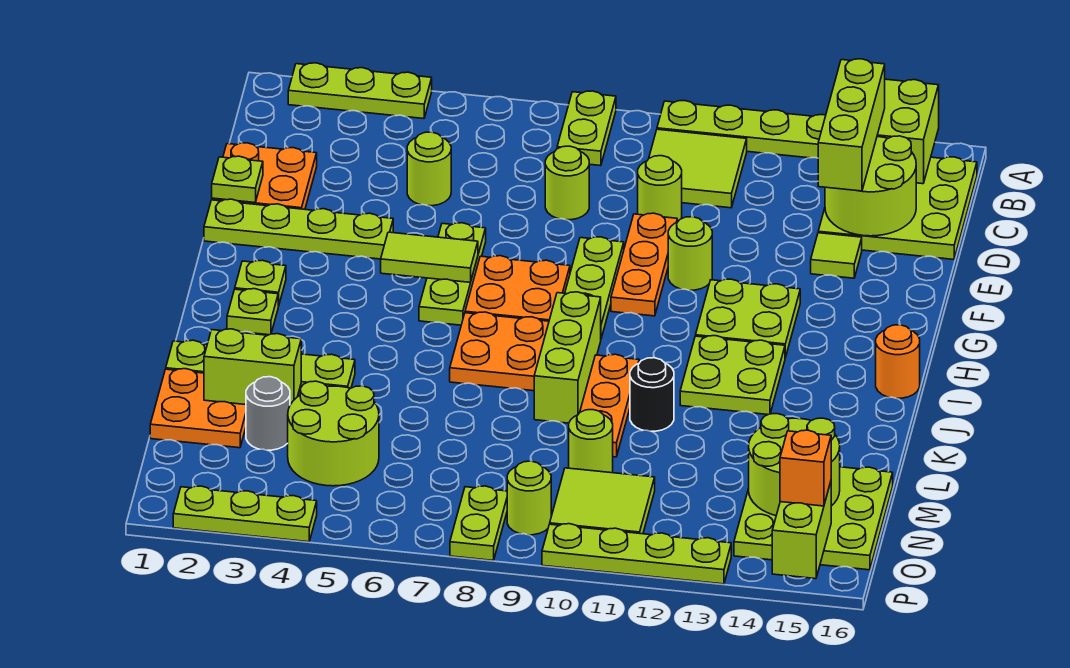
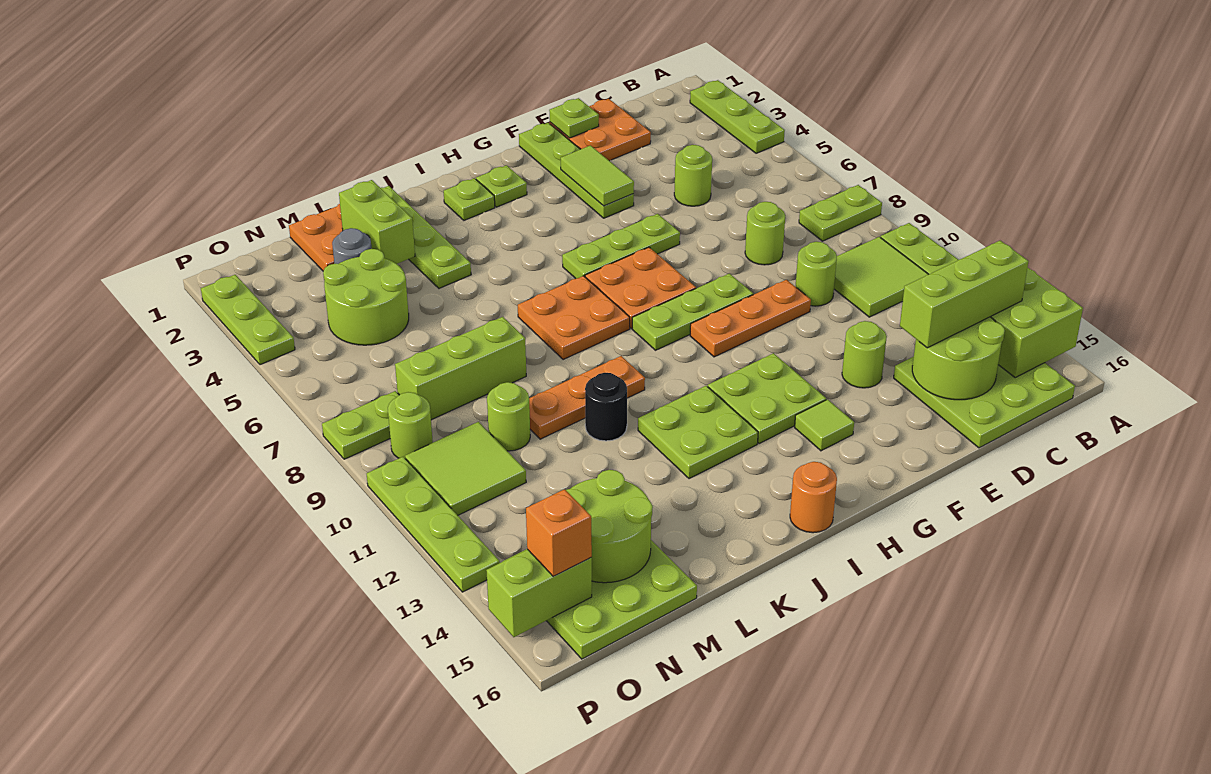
lime tile E14 level 1 -> lime tile G14 level 1
lime round brick F11 level 1 -> lime round brick E13 level 1
lime tile G5:G6 level 2 -> lime tile F3:F4 level 2
lime brick I9:K9 level 1 -> lime brick L8:N8 level 1

